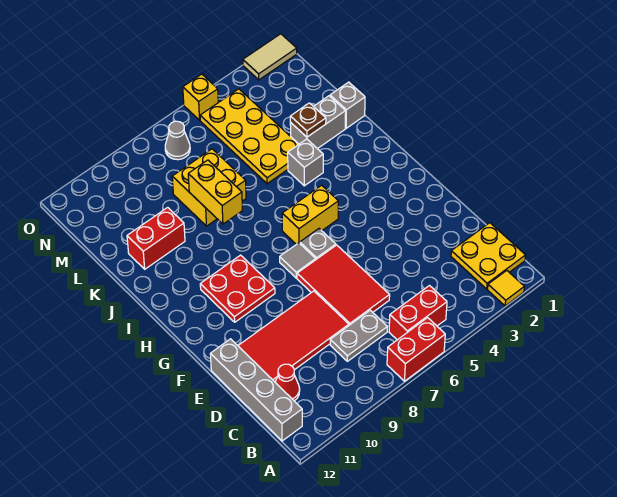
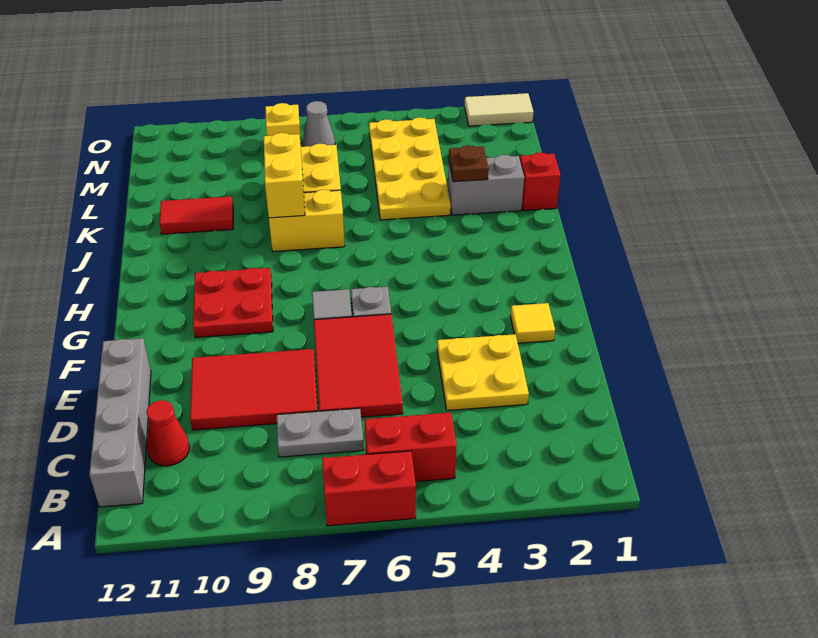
yellow tile A2 level 1 -> yellow tile F2 level 1
yellow plate B1:C2 level 1 -> yellow plate D3:E4 level 1
red tile D8:E11 level 1 -> red tile D8:E10 level 1
yellow brick H5:H6 level 1 -> yellow brick J7:J8 level 1
grey brick J4 level 1 -> none
grey brick K1 level 1 -> red brick K1 level 1
red brick K10:K11 level 1 -> red tile K10:K11 level 1
yellow brick O5 level 1 -> yellow brick N8 level 1

